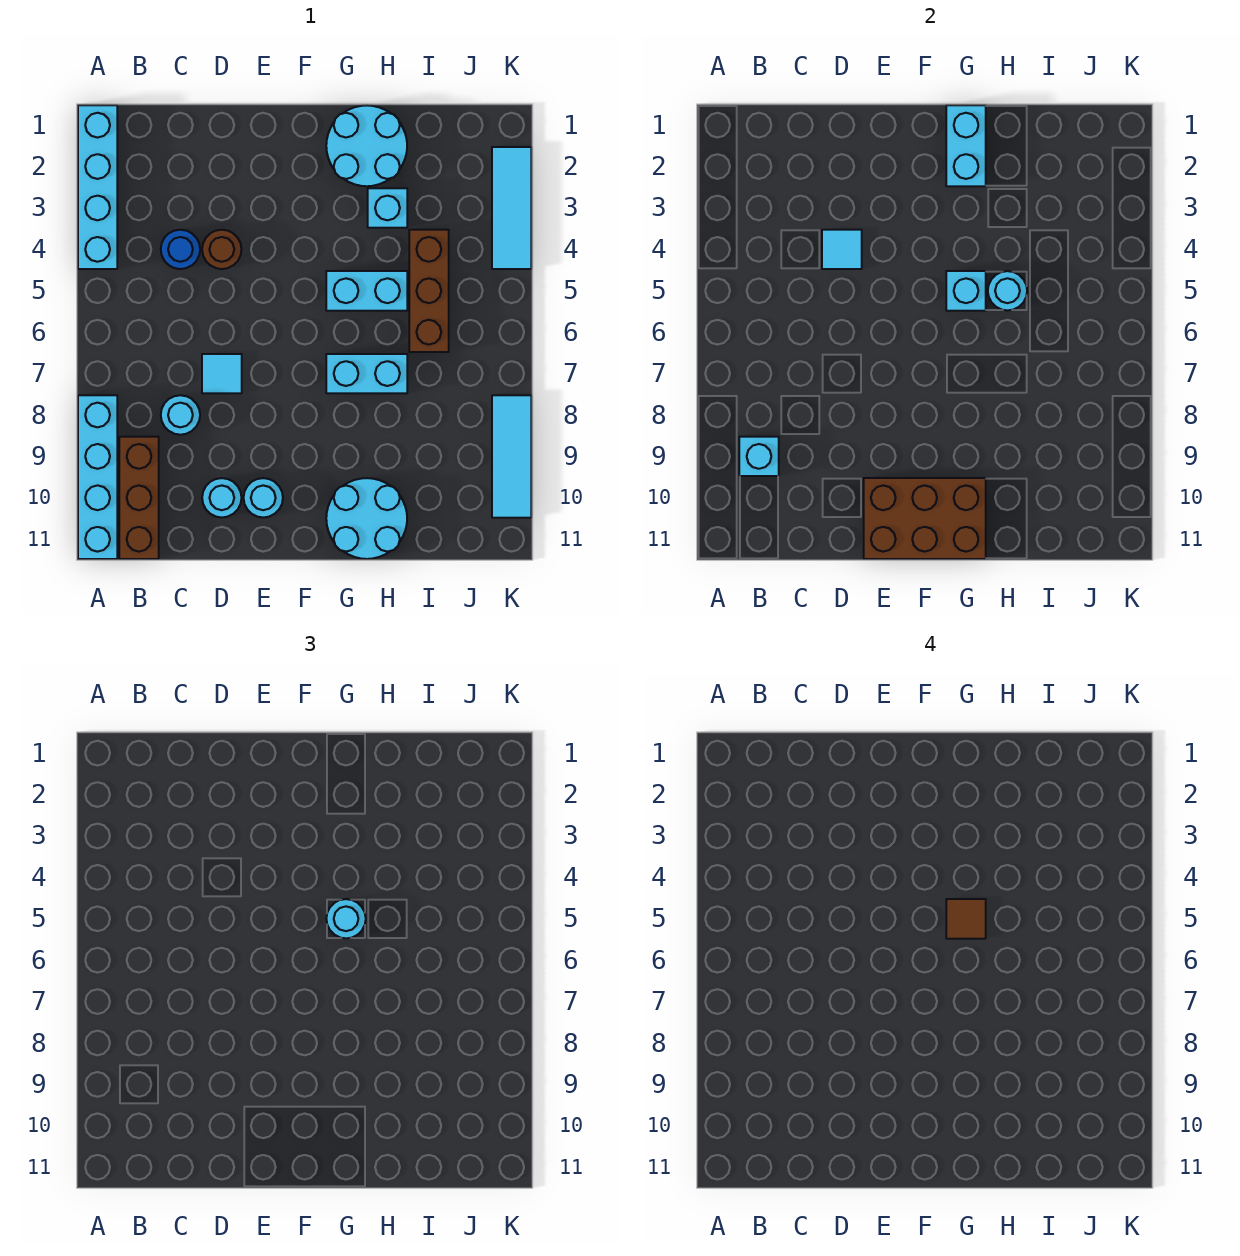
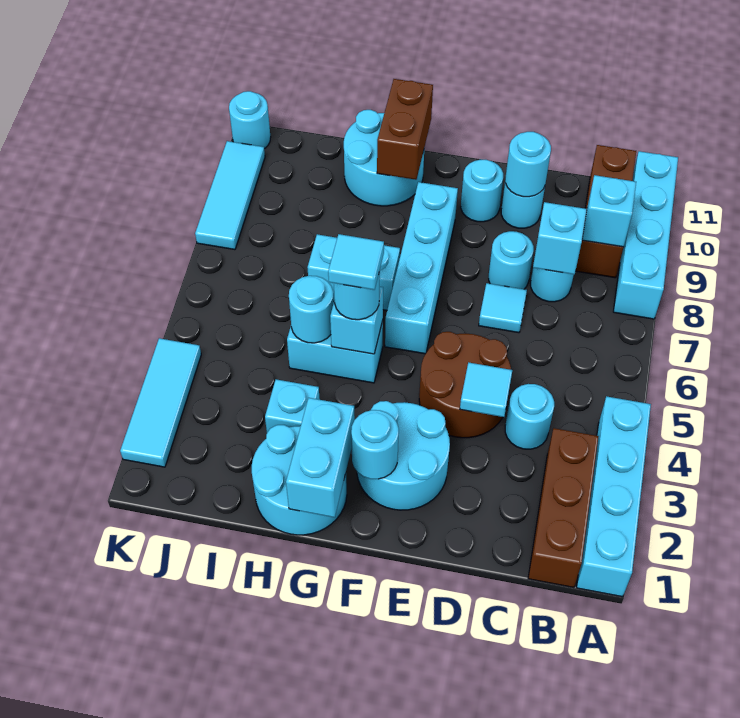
blue round brick C4 level 1 -> cyan round brick C4 level 1
none -> cyan brick C8 level 2
brown round brick D4 level 1 -> brown round brick D4:E5 level 1
none -> cyan round brick D8 level 1
none -> cyan round brick D10 level 2
none -> cyan round brick E2:F3 level 1
brown brick E10:G11 level 2 -> brown brick G10:G11 level 2
none -> cyan round brick F2 level 2
none -> cyan brick F6:F9 level 1
brown tile G5 level 4 -> cyan tile G5 level 4
brown brick I4:I6 level 1 -> brown brick B1:B3 level 1
none -> cyan round brick K11 level 1

